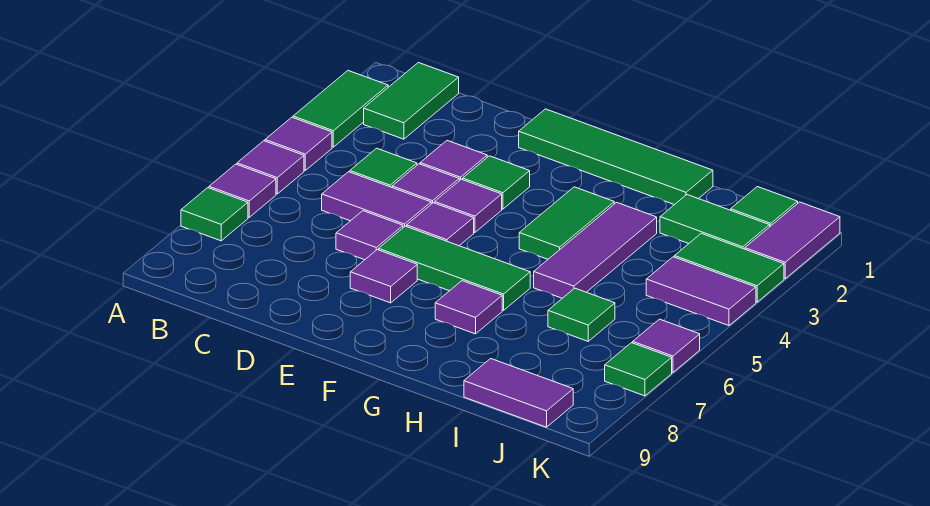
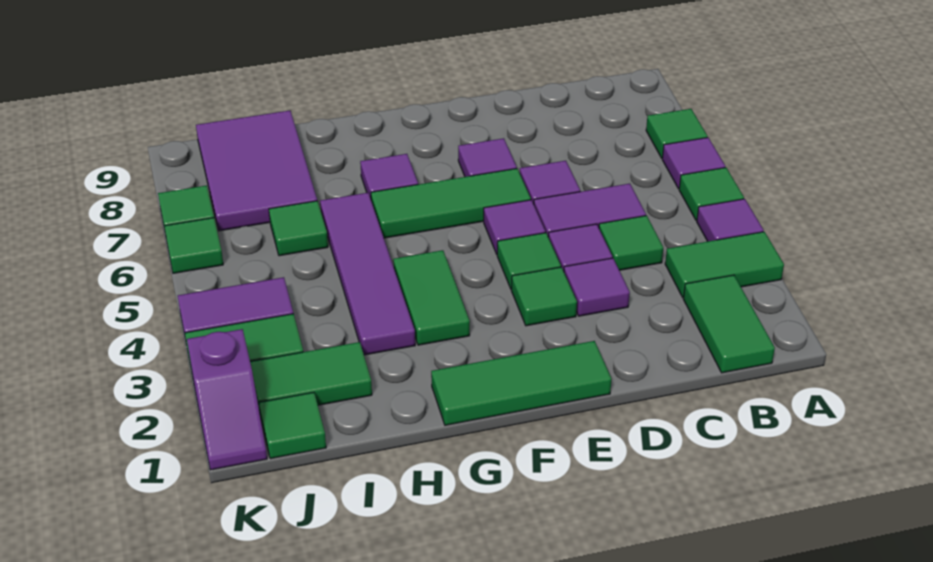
green tile A2:A3 level 1 -> green tile A3:B3 level 1
purple tile A5 level 1 -> green tile A5 level 1
green tile E1:H1 level 1 -> green tile E1:G1 level 1
purple tile E4 level 1 -> green tile E4 level 1
purple tile H3:H5 level 1 -> purple tile H3:H6 level 1
purple tile I9:J9 level 1 -> purple tile I7:J9 level 1
purple tile K1:K2 level 1 -> purple slope K1:K2 level 1 top 2
purple tile K6 level 1 -> green tile K6 level 1

